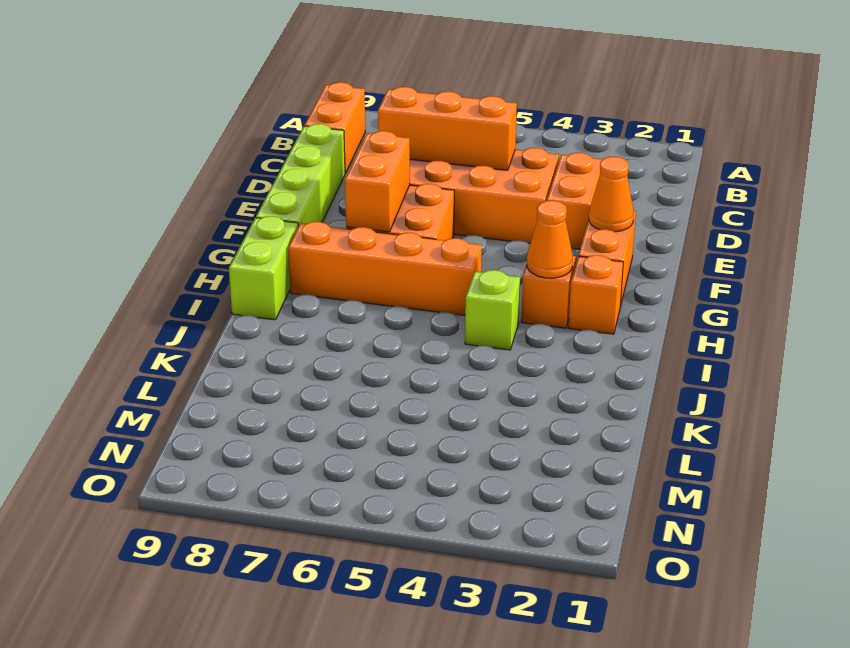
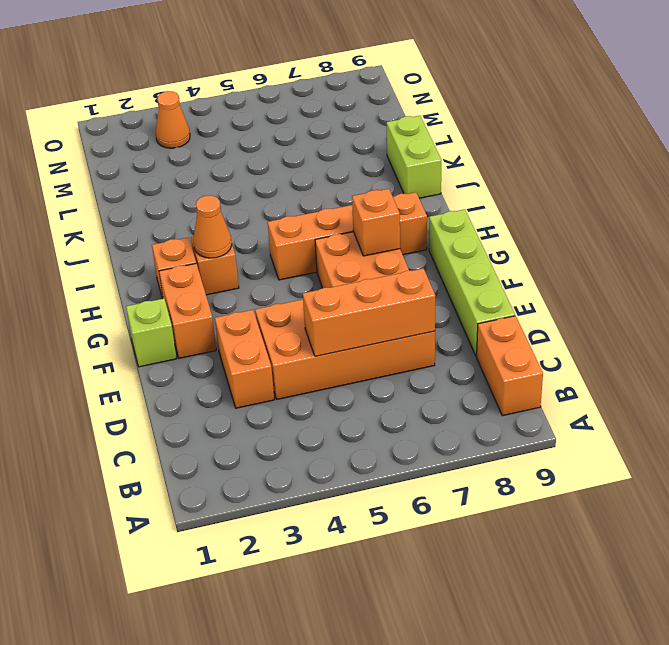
orange cone F2 level 2 -> orange cone N3 level 1
orange brick F7:G7 level 2 -> orange brick G7 level 2
lime brick H9:I9 level 1 -> lime brick J9:K9 level 1
lime brick I4 level 1 -> lime brick F1 level 1

